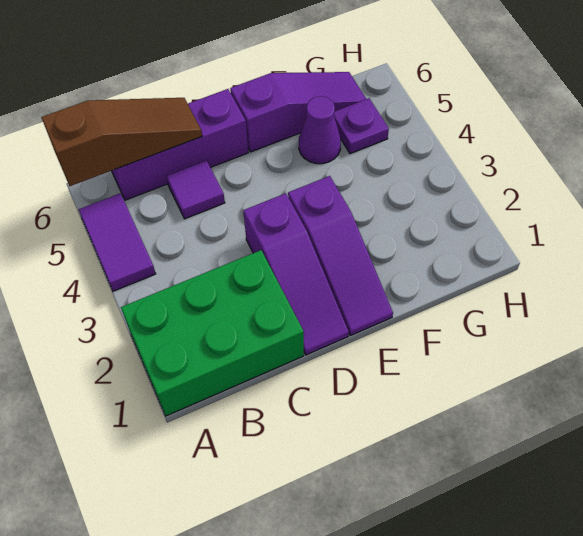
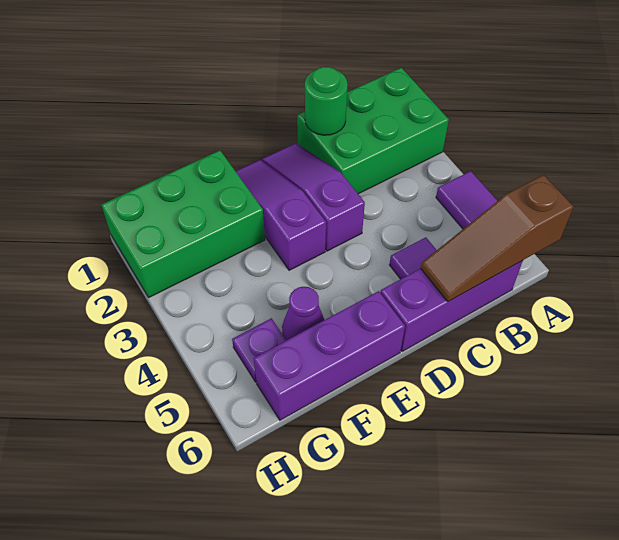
none -> green round brick C1 level 2
purple slope E6:G6 level 1 top E -> purple brick E6:G6 level 1
none -> green brick F1:H2 level 1

